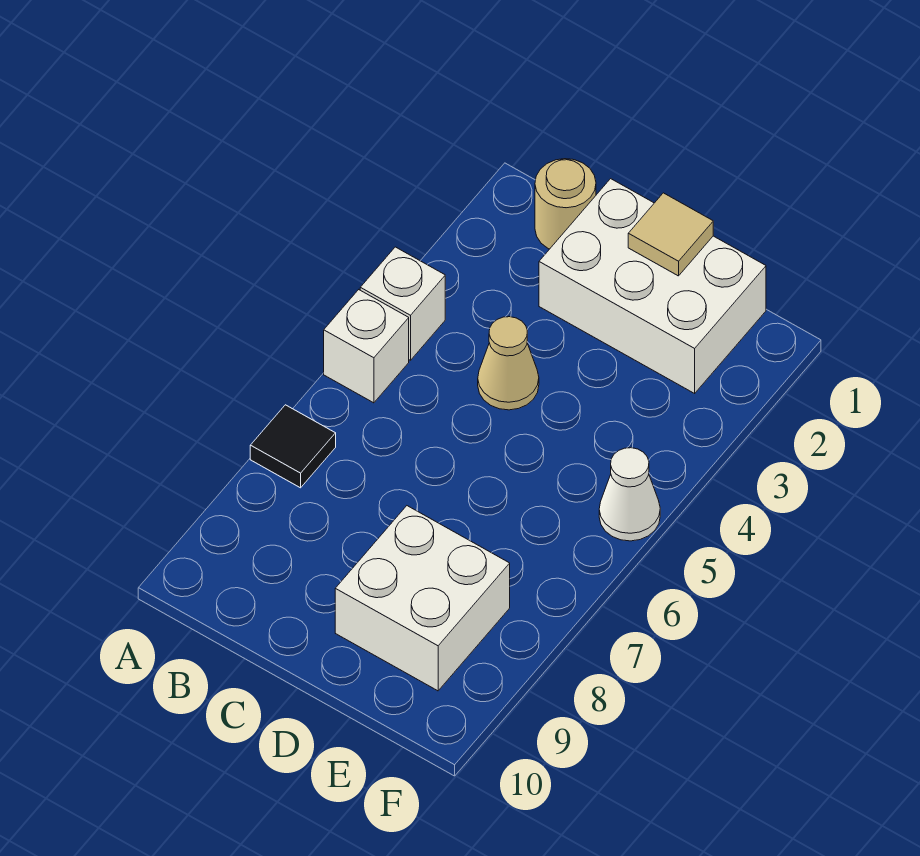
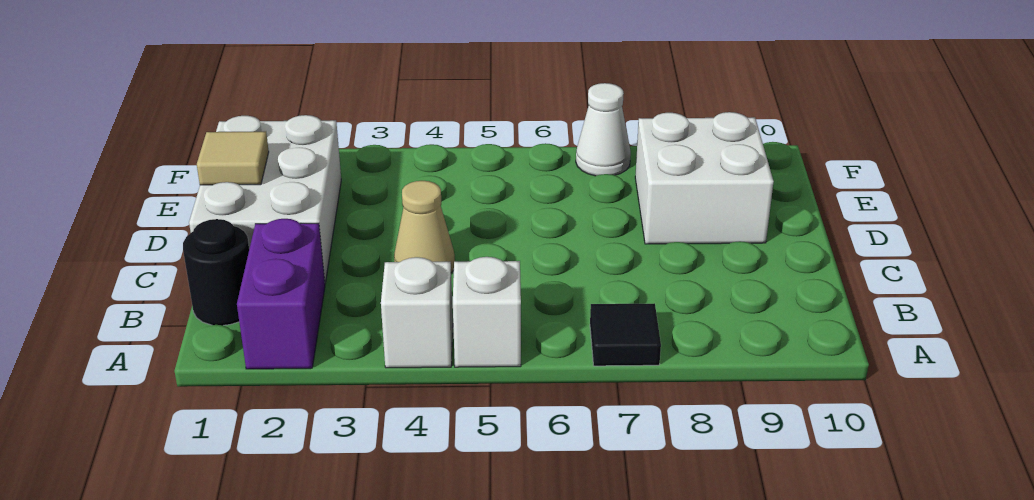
none -> purple brick A2:B2 level 1
tan round brick B1 level 1 -> black round brick B1 level 1
white cone F5 level 1 -> white cone F7 level 1

